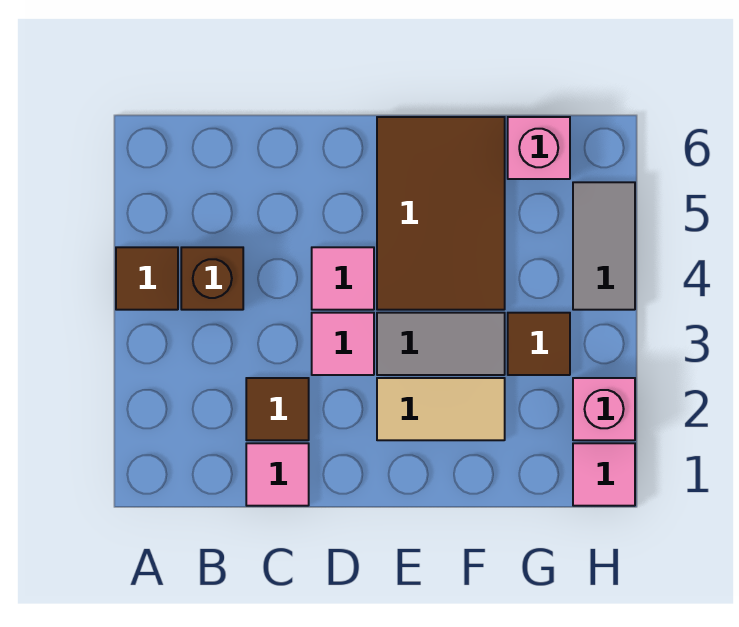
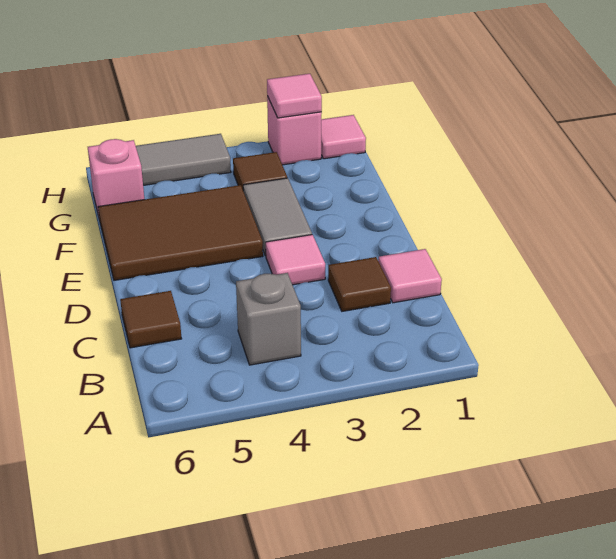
brown tile A4 level 1 -> brown tile C6 level 1
brown brick B4 level 1 -> grey brick B4 level 1
pink tile D4 level 1 -> pink tile H2 level 2
tan tile E2:F2 level 1 -> none

